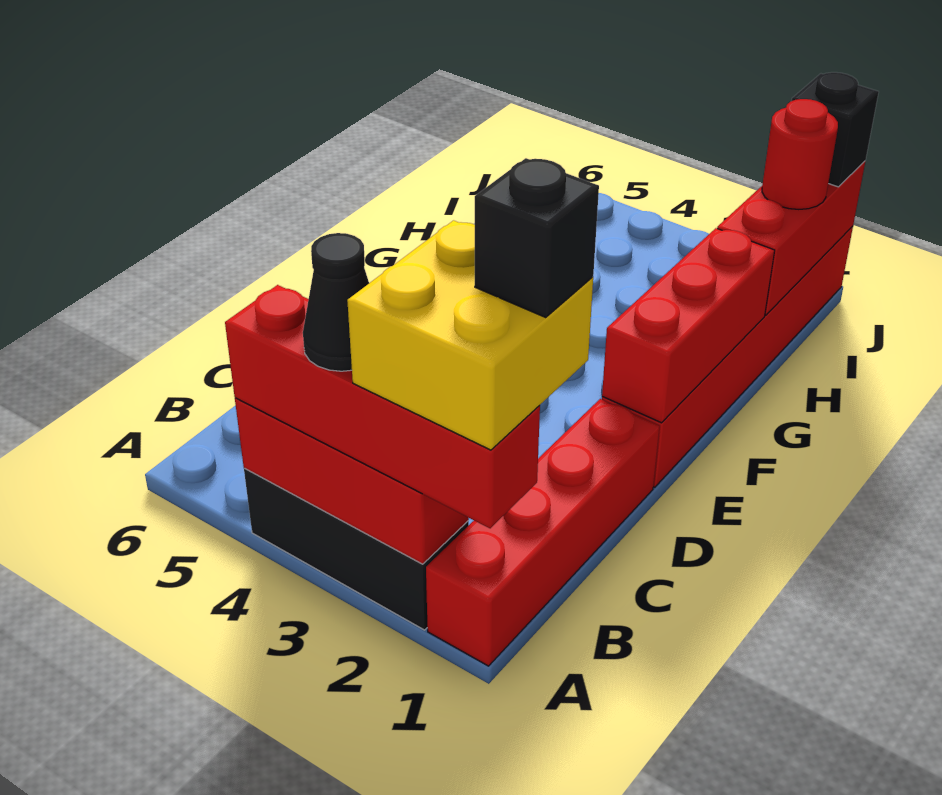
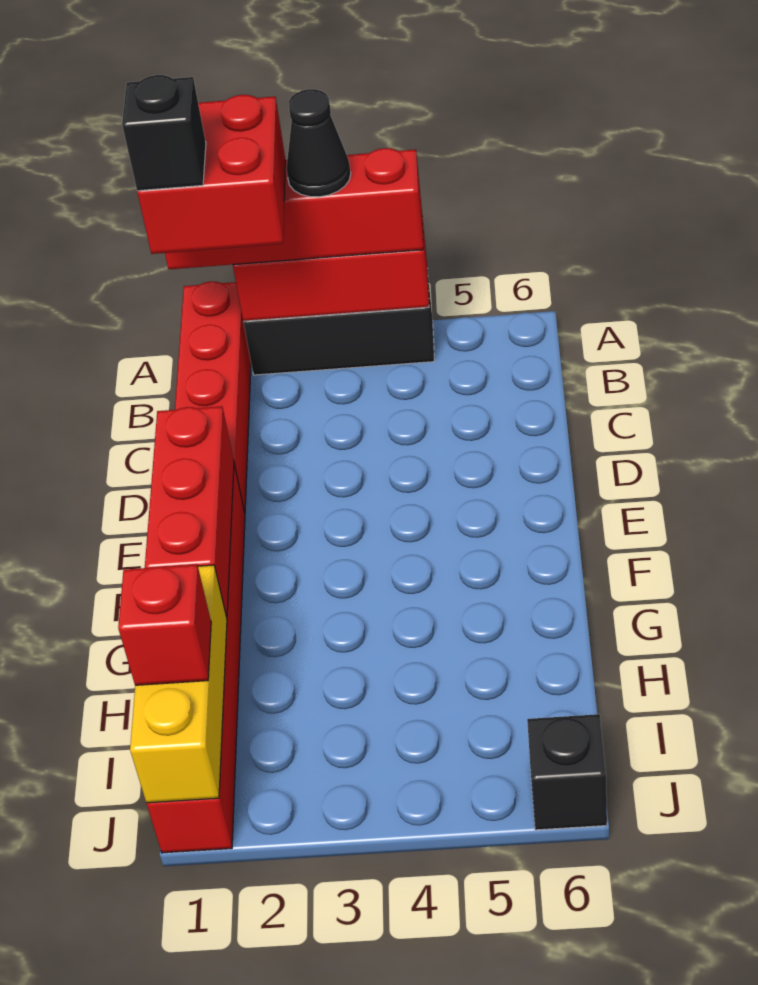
yellow brick A1:B2 level 4 -> red brick A1:B2 level 4
red brick H1:J1 level 2 -> yellow brick H1:J1 level 2
red round brick I1 level 3 -> red brick I1 level 3
black brick J1 level 3 -> black brick J6 level 1

